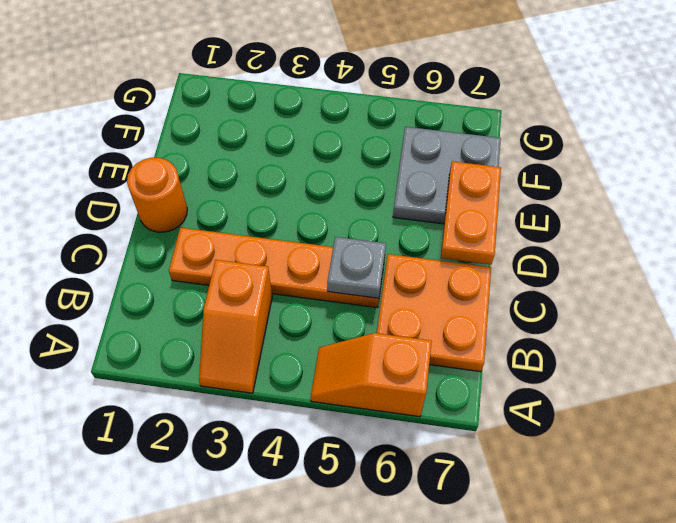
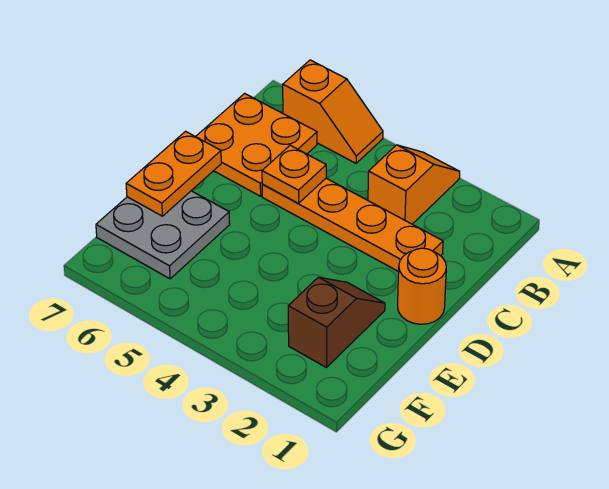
grey plate C5 level 2 -> orange plate C5 level 2
none -> brown slope E2:F2 level 1 top F

